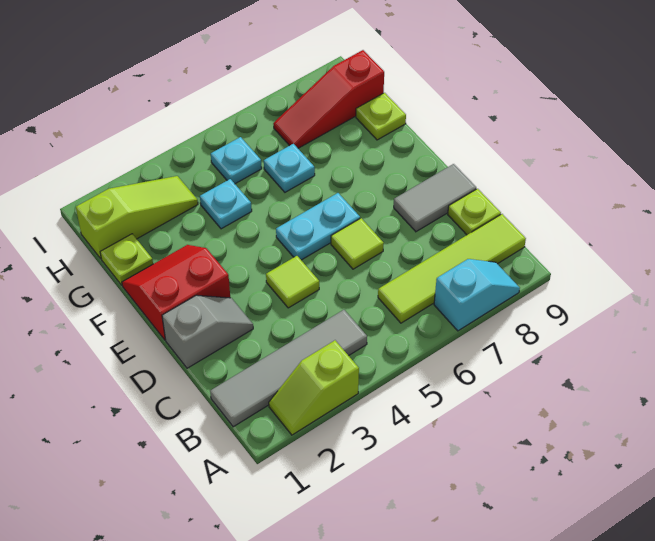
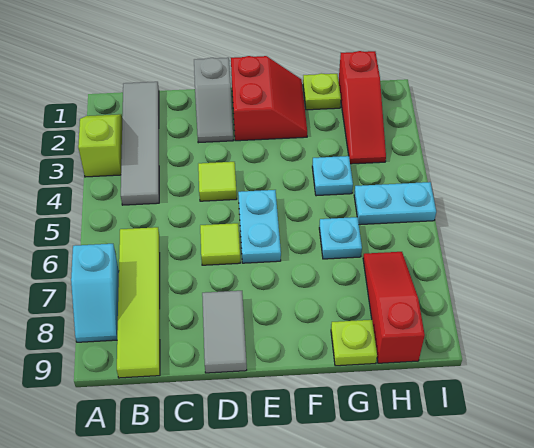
lime plate C9 level 1 -> none
lime slope H1:H3 level 1 top 1 -> red slope H1:H3 level 1 top 1
cyan plate H5 level 1 -> cyan plate H5:I5 level 1

